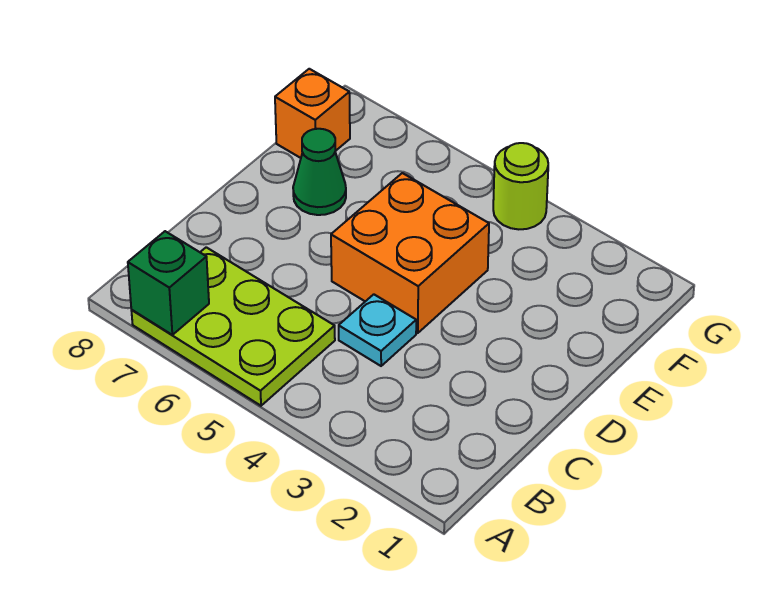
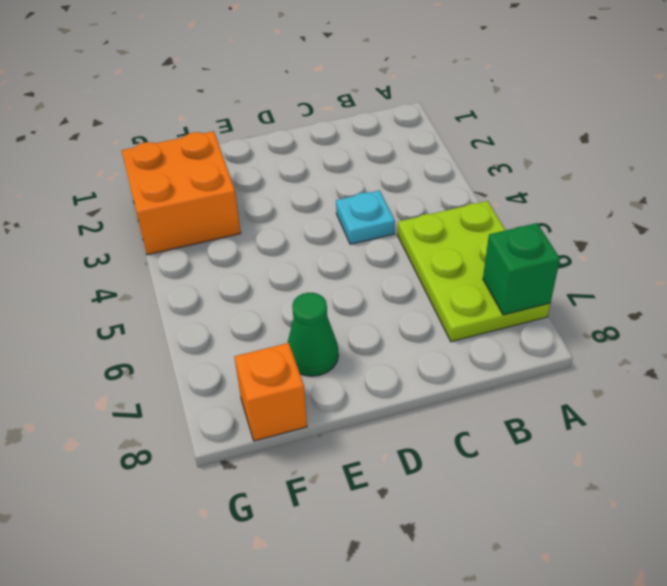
orange brick D4:E5 level 1 -> orange brick F2:G3 level 1
lime round brick G4 level 1 -> none

